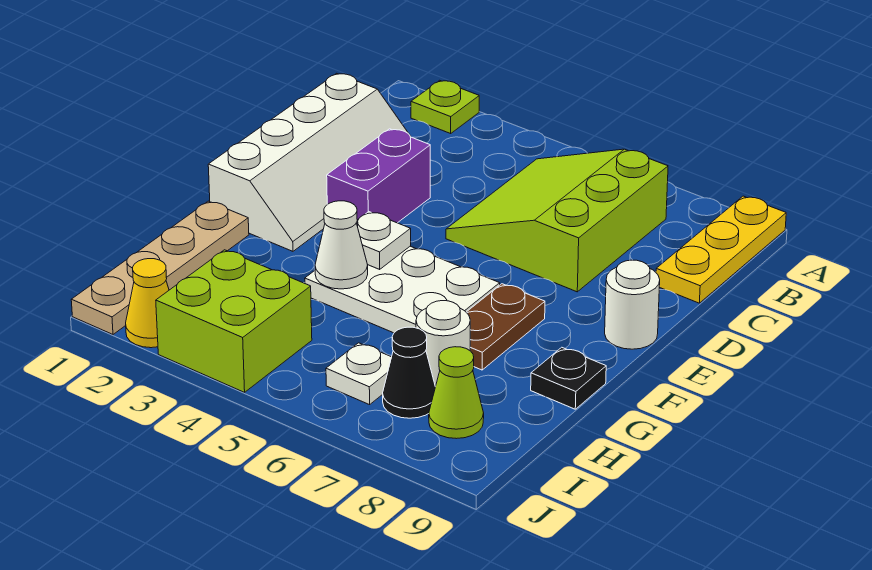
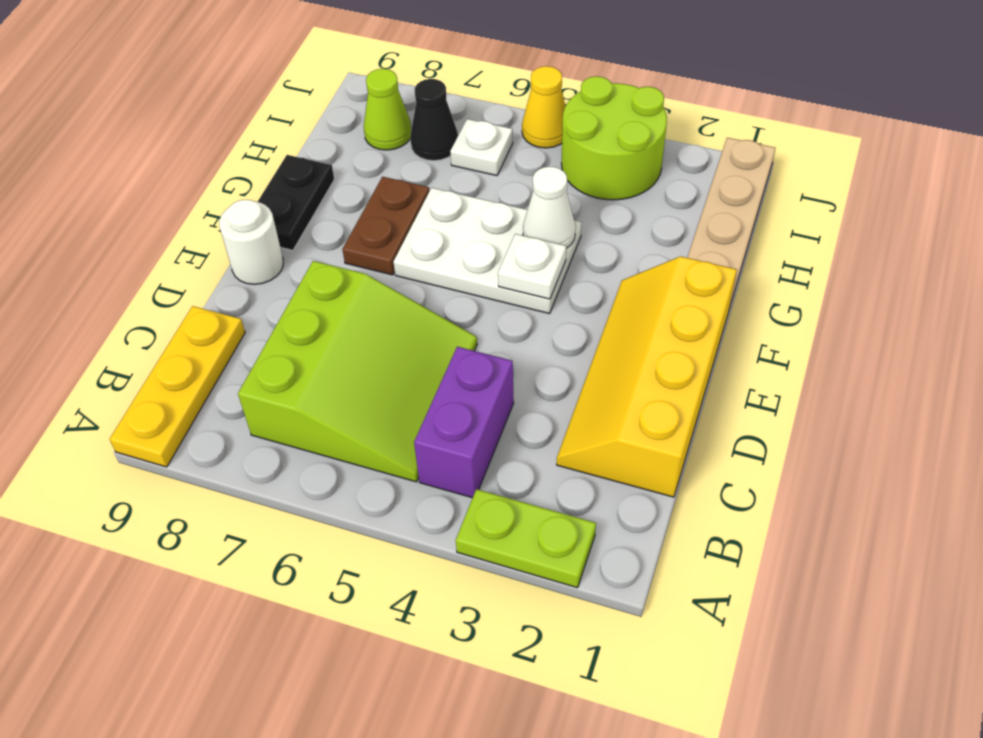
lime plate A2 level 1 -> lime plate A2:A3 level 1
white slope C1:F2 level 1 top 1 -> yellow slope C1:F2 level 1 top 1
purple brick D3:E3 level 1 -> purple brick B4:C4 level 1
black plate G9 level 1 -> black plate F9:G9 level 1
white round brick H7 level 1 -> none
lime brick I3:J4 level 1 -> lime round brick I3:J4 level 1
yellow cone J2 level 1 -> yellow cone J5 level 1

